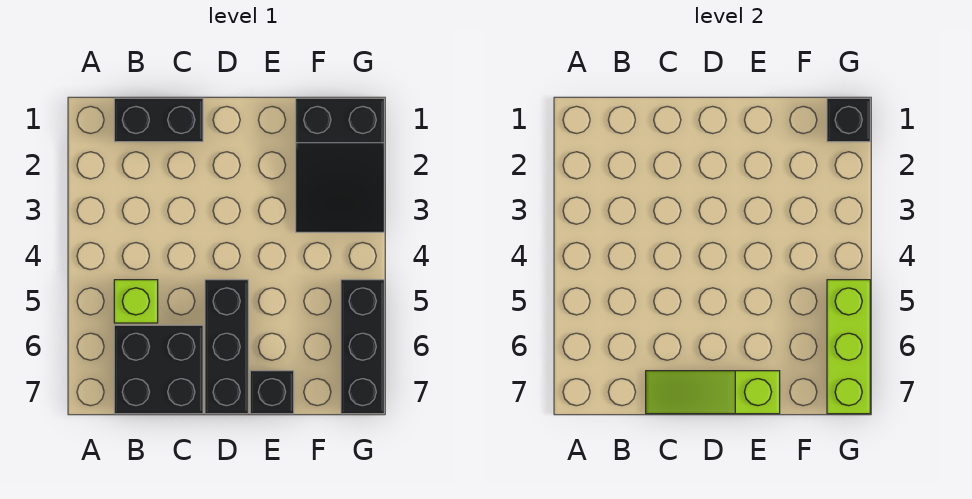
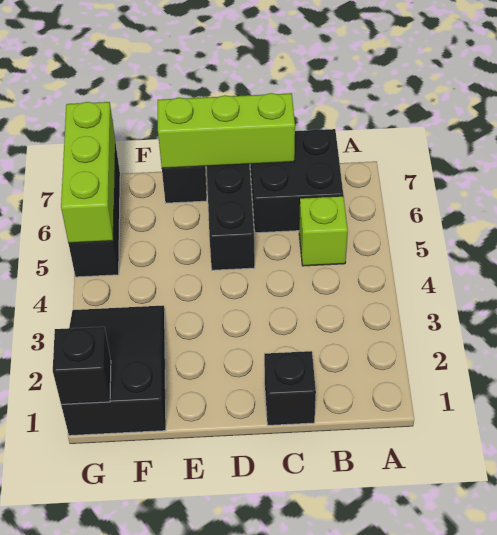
black brick B1:C1 level 1 -> black brick C1 level 1
lime slope C7:E7 level 2 top E -> lime brick C7:E7 level 2

